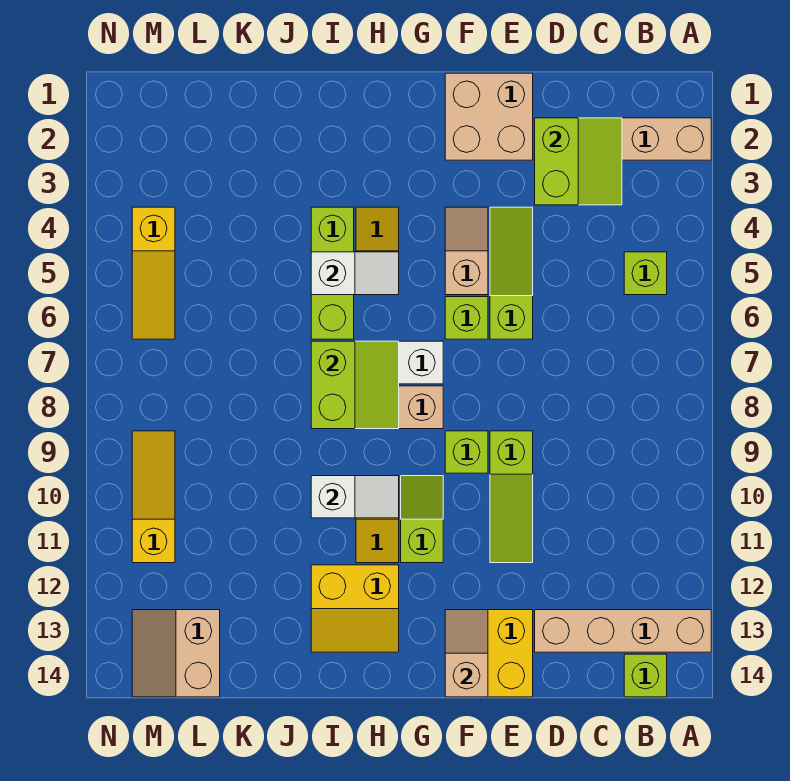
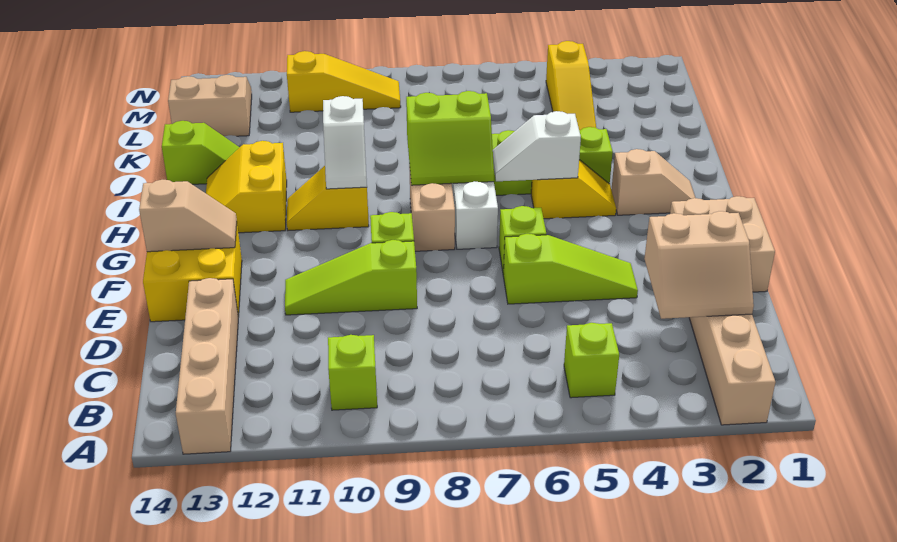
lime brick B14 level 1 -> lime brick B10 level 1
lime slope C2:D3 level 2 top D -> tan slope C2:D3 level 2 top D
tan slope F4:F5 level 1 top 5 -> tan slope H2:H3 level 1 top 3
lime slope G10:G11 level 1 top 11 -> lime slope J13:J14 level 1 top 14
white slope H5:I5 level 2 top I -> white slope H5:H6 level 2 top 5
yellow slope M4:M6 level 1 top 4 -> yellow slope K4:M4 level 1 top M

